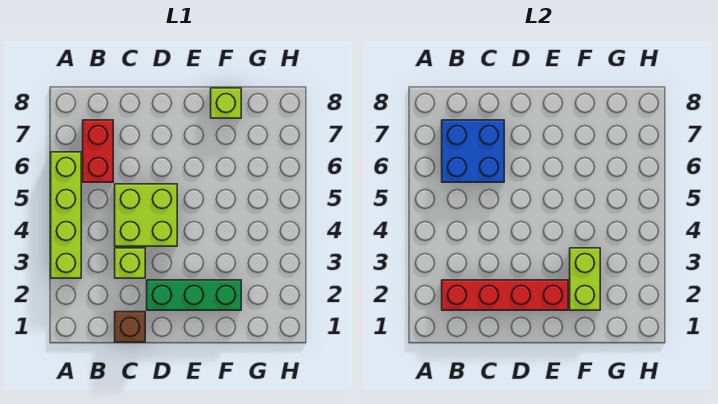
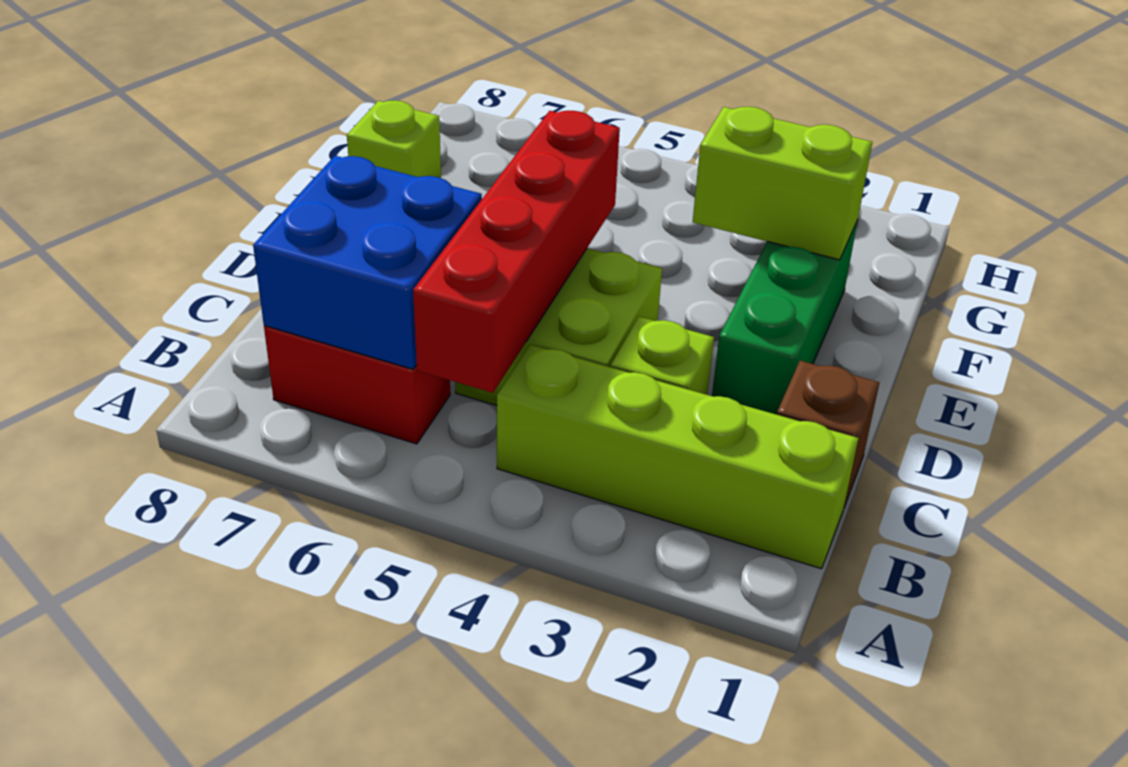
lime brick A3:A6 level 1 -> lime brick B1:B4 level 1
red brick B2:E2 level 2 -> red brick B5:E5 level 2

